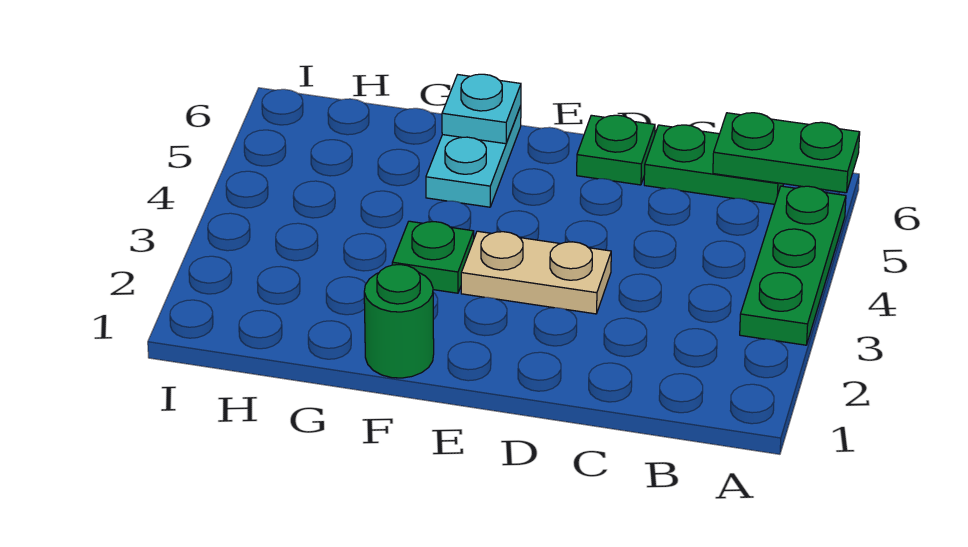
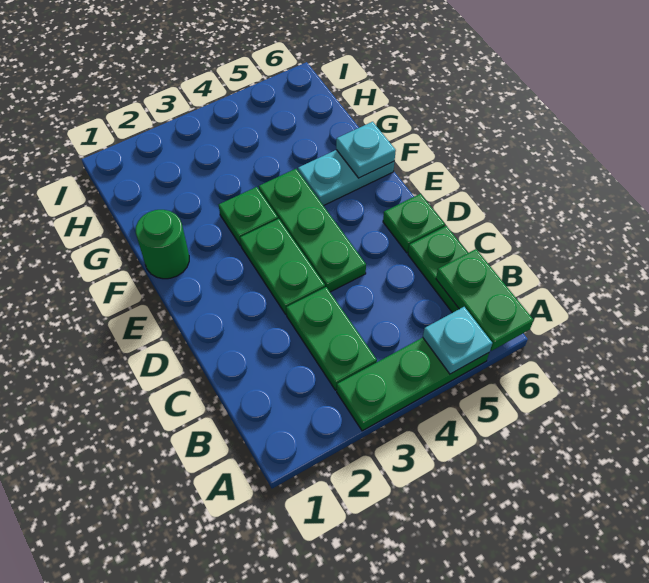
none -> cyan plate A5 level 2
none -> green plate B3:C3 level 1
tan plate D3:E3 level 1 -> green plate D3:E3 level 1
none -> green plate D4:F4 level 1

